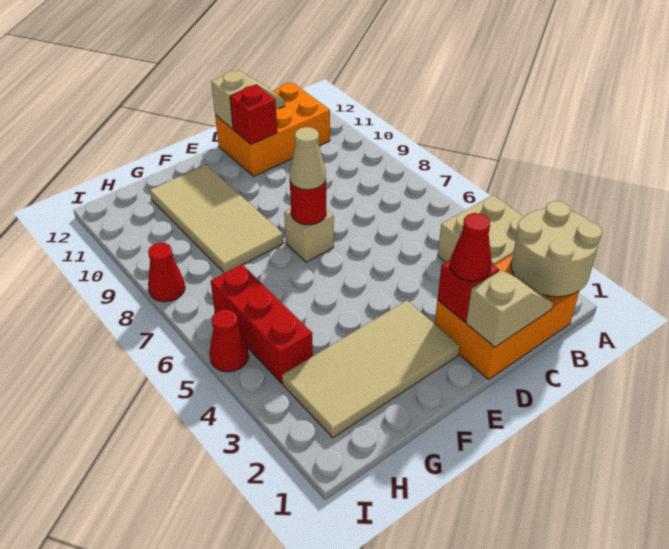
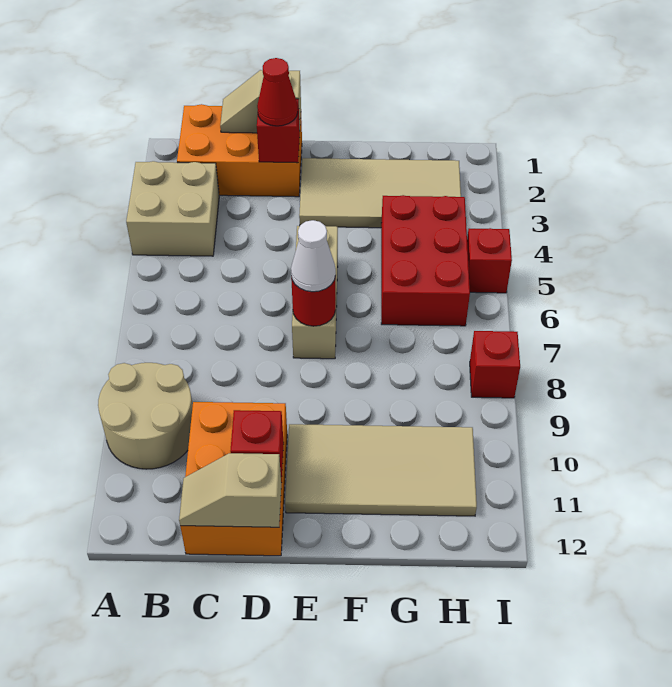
tan round brick A1:B2 level 2 -> tan round brick A9:B10 level 1
orange brick B11:D12 level 1 -> orange brick C10:D12 level 1
tan brick E7 level 1 -> tan brick E5:E7 level 1
tan cone E7 level 3 -> white cone E7 level 3
tan tile F8:G11 level 1 -> tan tile E10:H11 level 1
red brick H4:H6 level 1 -> red brick G4:H6 level 1
red cone I5 level 1 -> red brick I5 level 1
red cone I8 level 1 -> red brick I8 level 1

